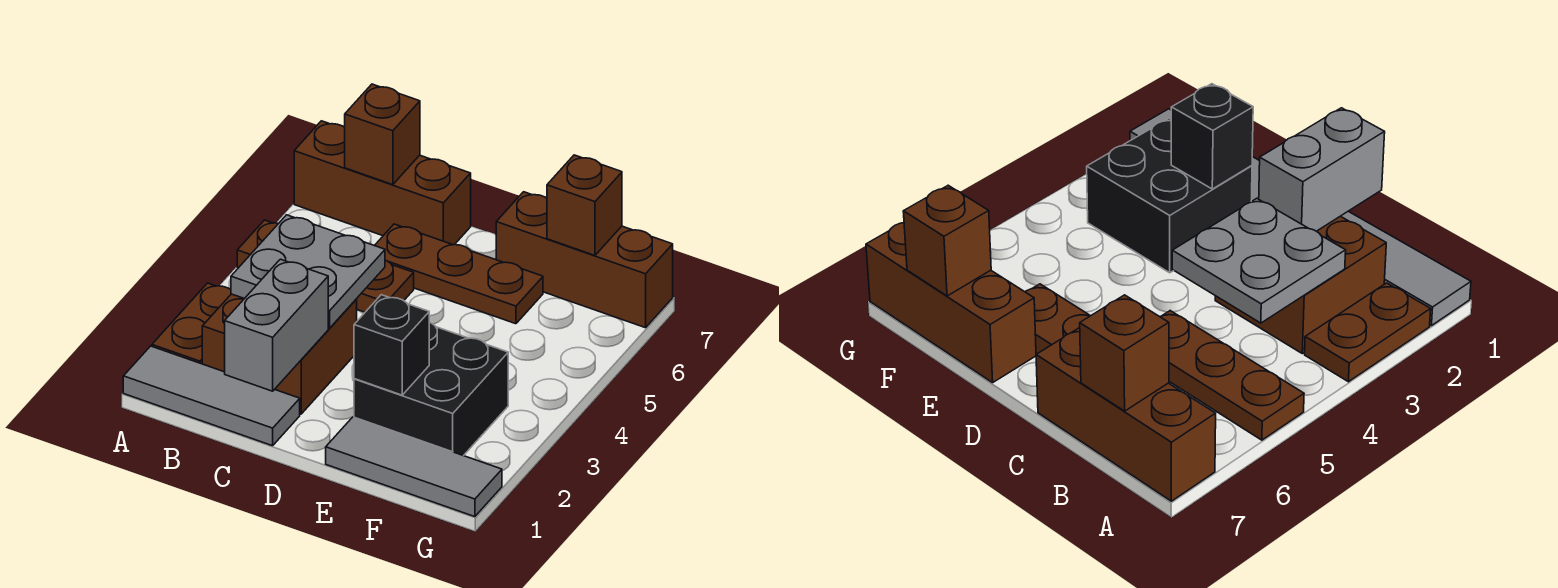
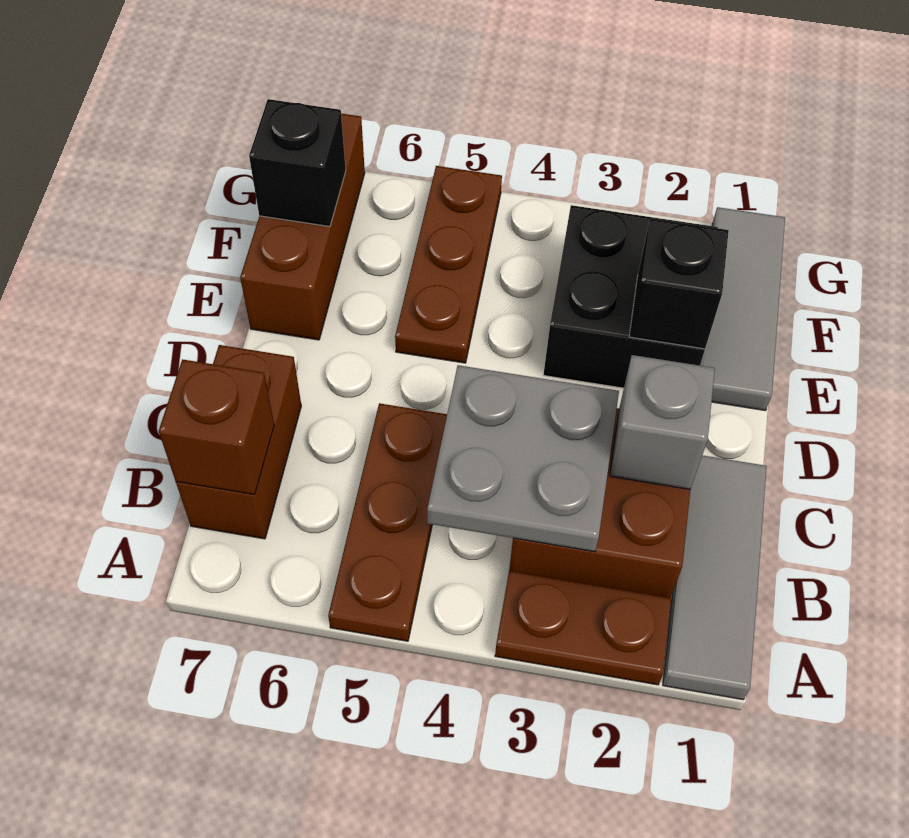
brown brick A7:C7 level 1 -> brown brick B7:C7 level 1
grey brick C1:C2 level 2 -> grey brick C2 level 2
brown plate C6:E6 level 1 -> brown plate E5:G5 level 1
brown brick F7 level 2 -> black brick F7 level 2

